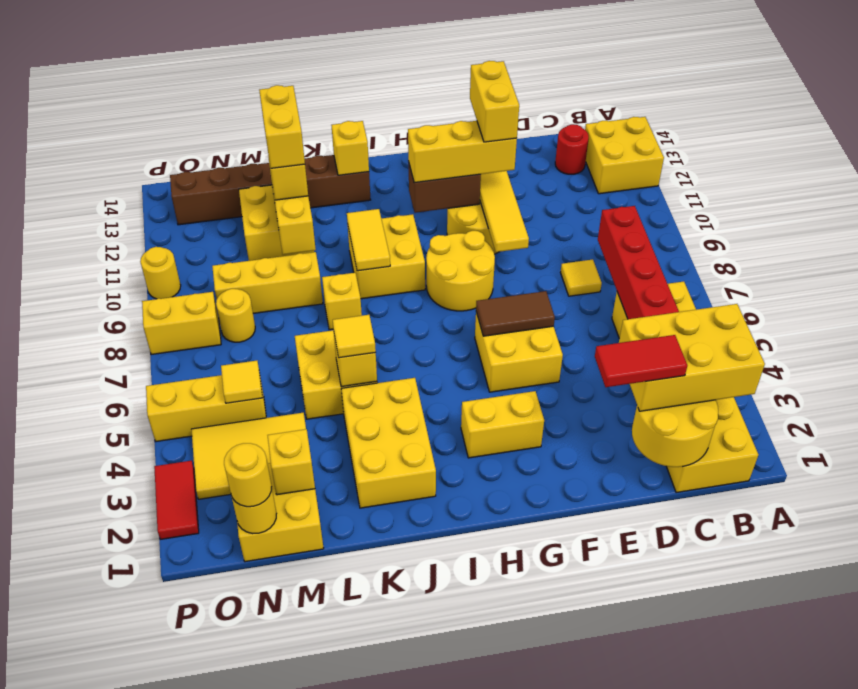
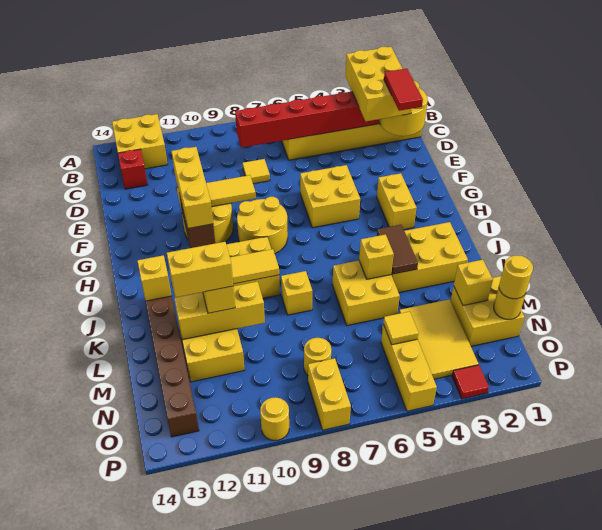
red round brick C13 level 1 -> red brick C13 level 1
brown tile F6:G6 level 2 -> brown tile J4:K4 level 2
yellow brick F11:F12 level 4 -> none
yellow tile K5 level 3 -> none
yellow brick L9:N9 level 1 -> none
red tile P2:P3 level 1 -> red tile P3 level 1

